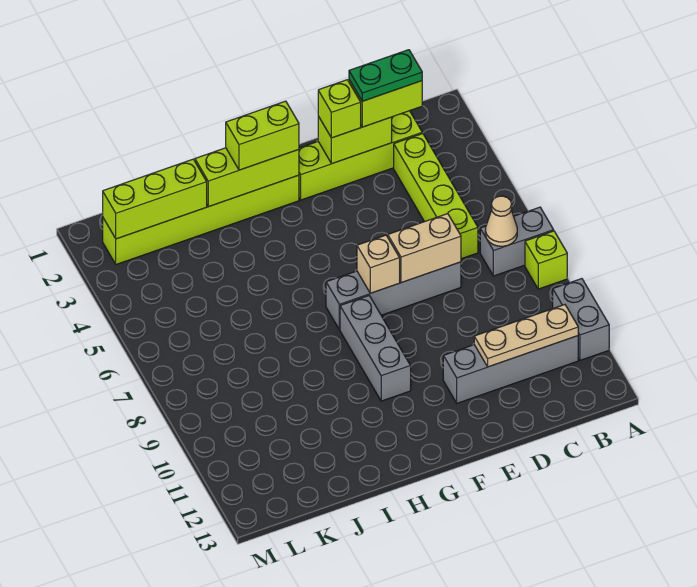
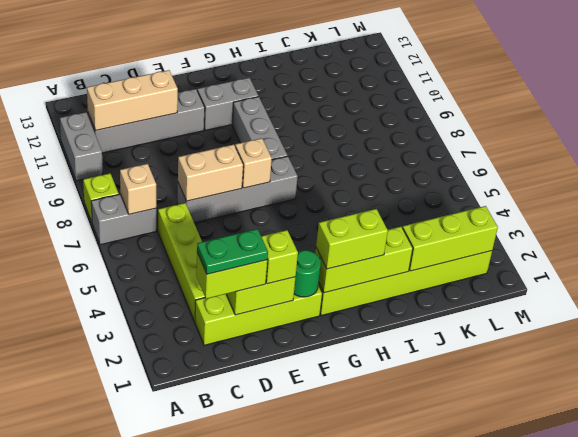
tan cone B7 level 2 -> tan brick B7 level 2
tan plate B11:D11 level 2 -> tan brick B11:D11 level 2
none -> green round brick F2 level 2
none -> grey brick F11:G11 level 1

